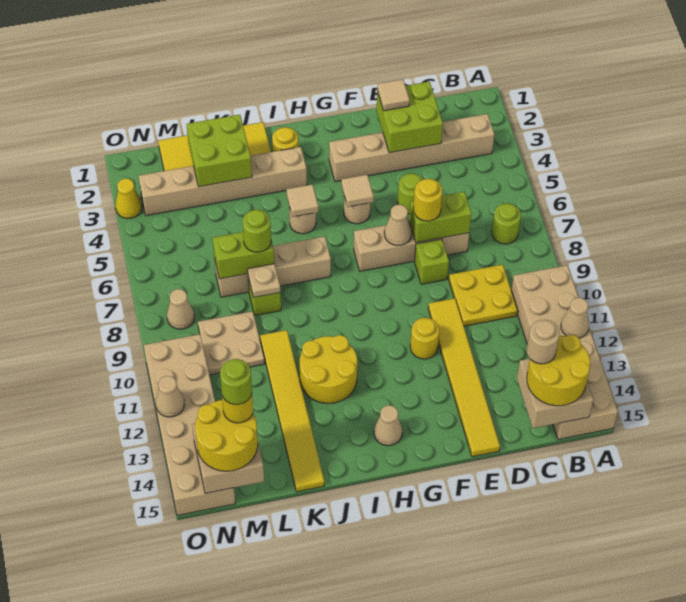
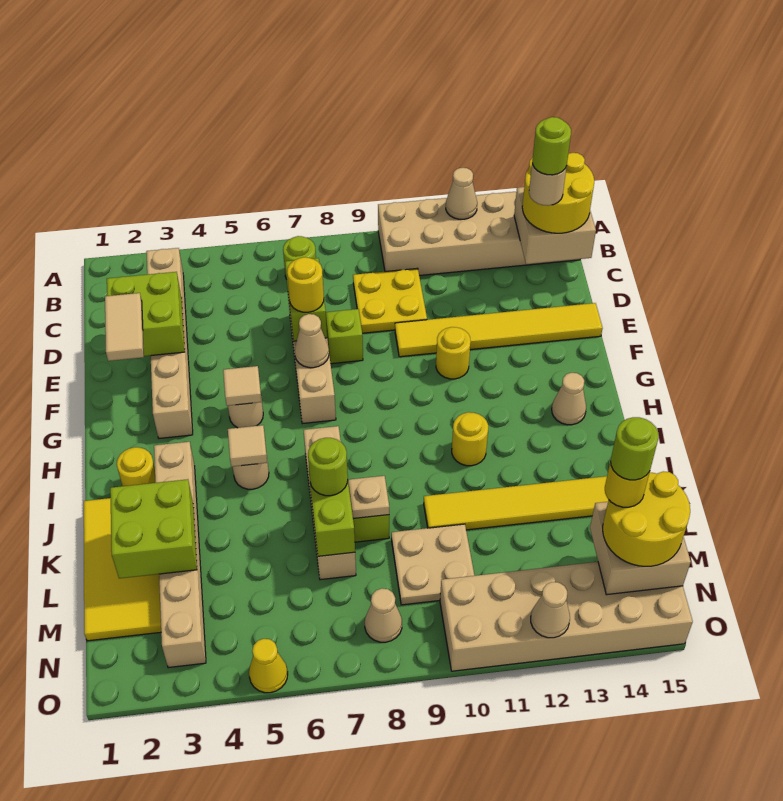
tan tile E2 level 3 -> tan tile E2:F2 level 3
lime round brick E5 level 1 -> lime round brick C14 level 5
yellow round brick I11:J12 level 1 -> yellow round brick I11 level 1
yellow cone O3 level 1 -> yellow cone O5 level 1

